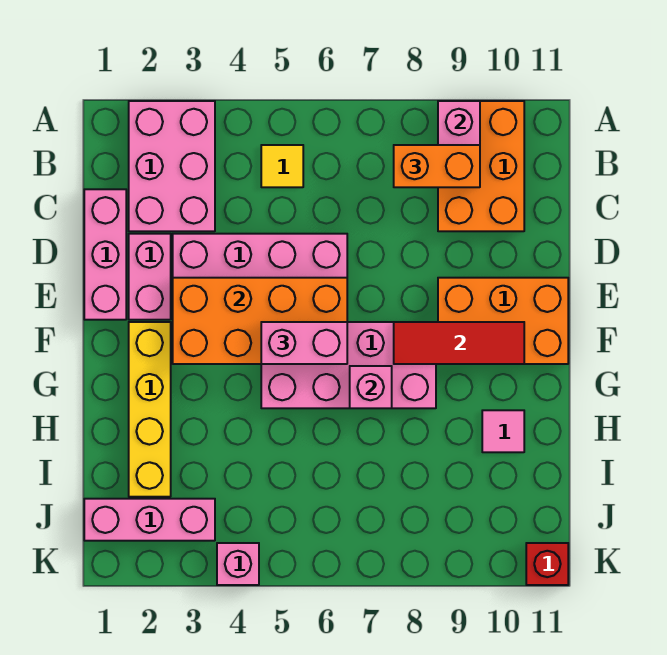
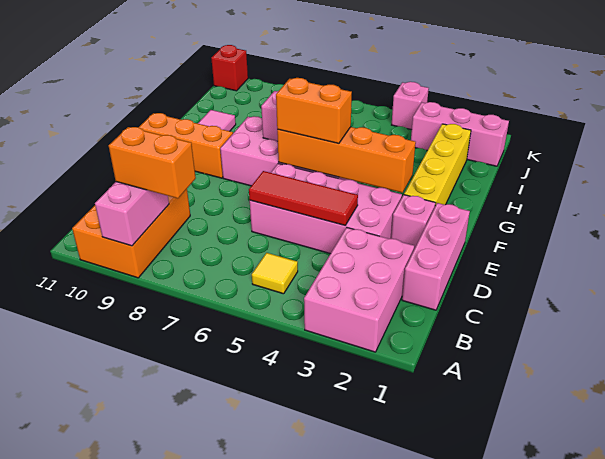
pink brick D2:E2 level 1 -> pink brick E2 level 1
orange brick E3:F6 level 2 -> orange brick F3:F6 level 2
orange brick E9:F11 level 1 -> orange brick F9:F11 level 1
pink brick F5:F6 level 3 -> orange brick F5:F6 level 3
red tile F8:F10 level 2 -> red tile D4:D6 level 2

